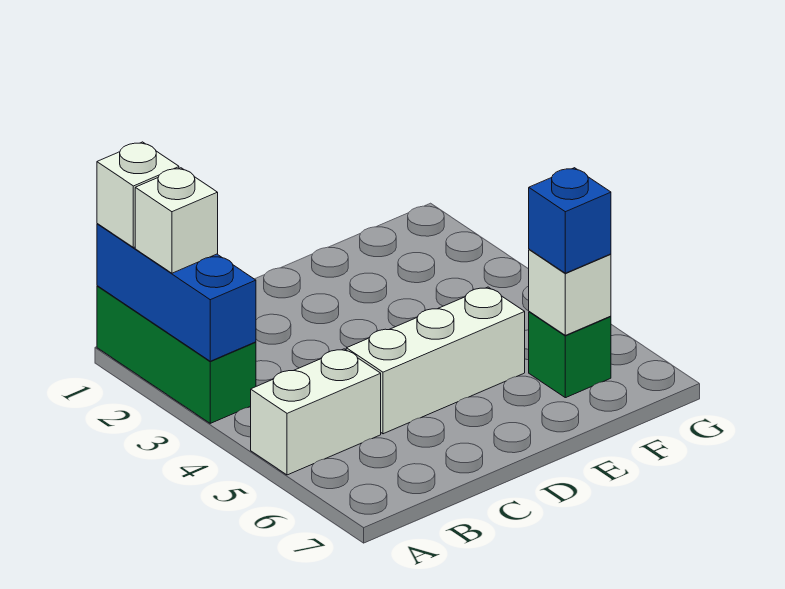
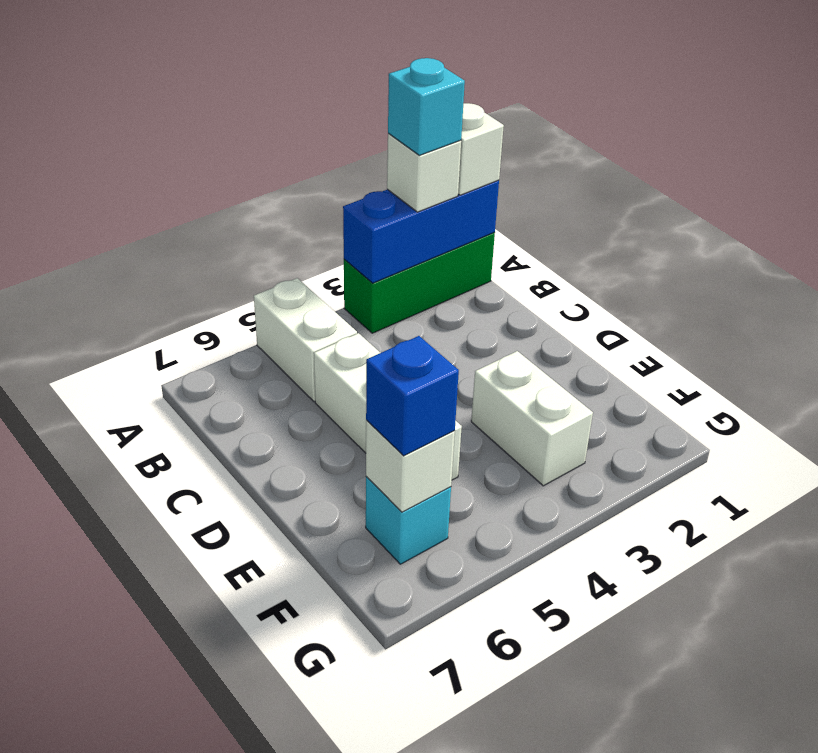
none -> cyan brick A2 level 4
none -> white brick E3:F3 level 1
green brick F6 level 1 -> cyan brick F6 level 1

